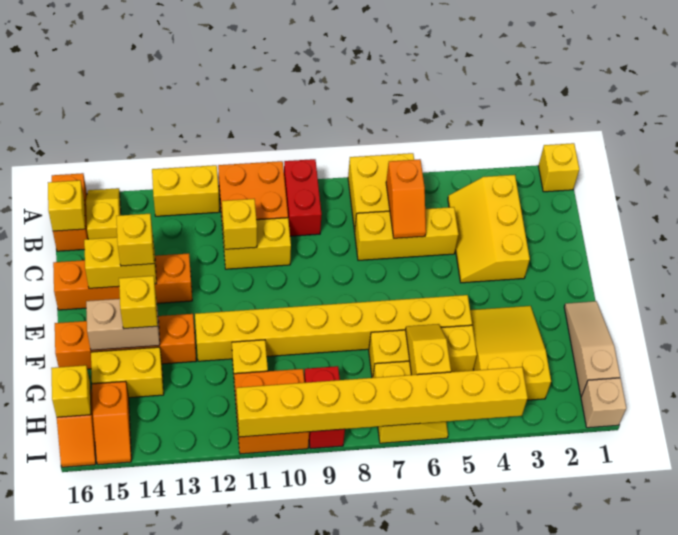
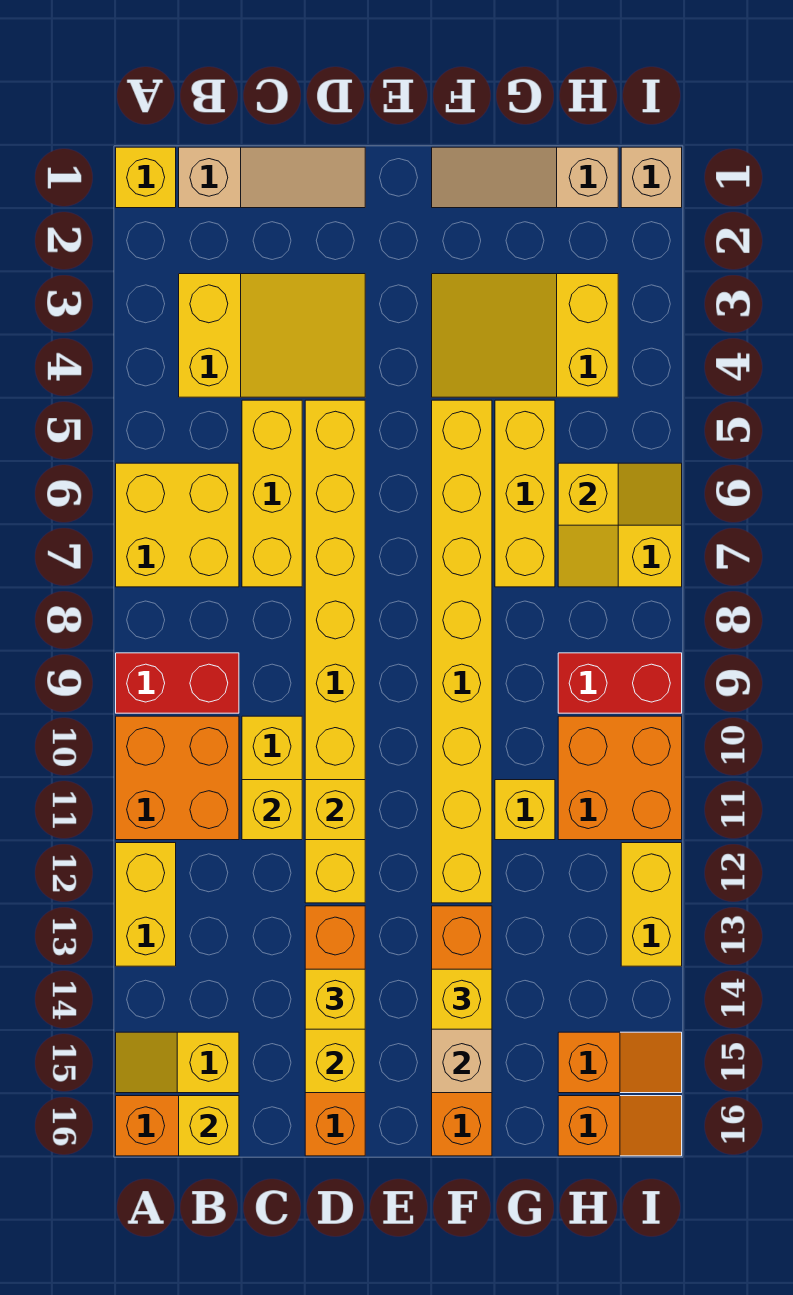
none -> tan slope B1:D1 level 1 top B
yellow slope B3:D4 level 1 top 3 -> yellow slope B3:D4 level 1 top B
orange slope B6:C6 level 2 top B -> none
yellow slope G6:H6 level 2 top H -> yellow slope H6:H7 level 2 top 6
yellow brick G14:G15 level 1 -> yellow brick I12:I13 level 1
yellow brick H16 level 2 -> yellow brick D11 level 2
yellow brick I4:I11 level 2 -> yellow brick D5:D12 level 1

